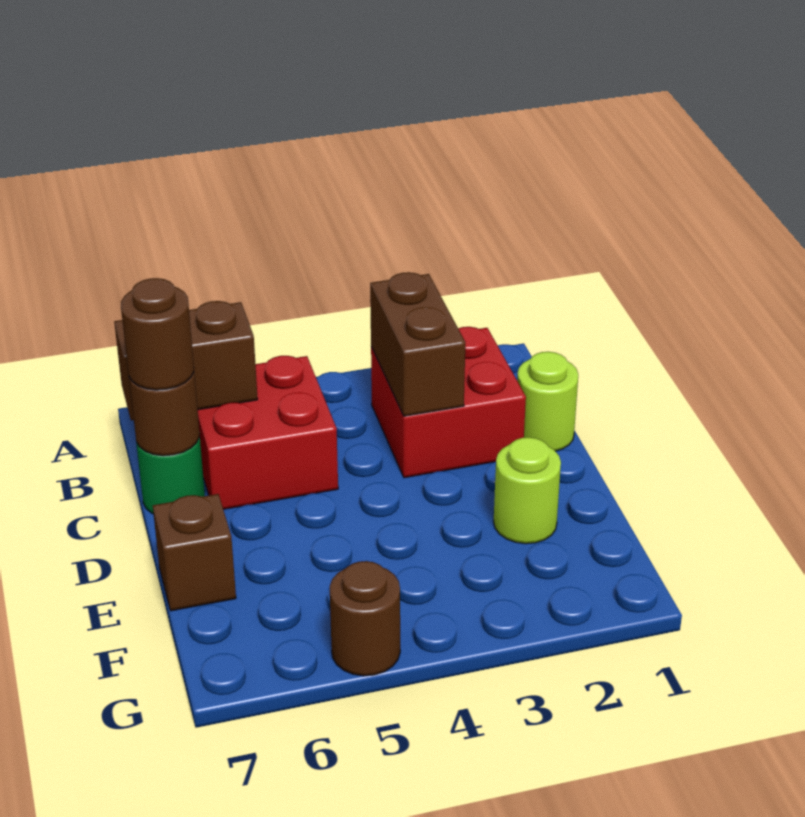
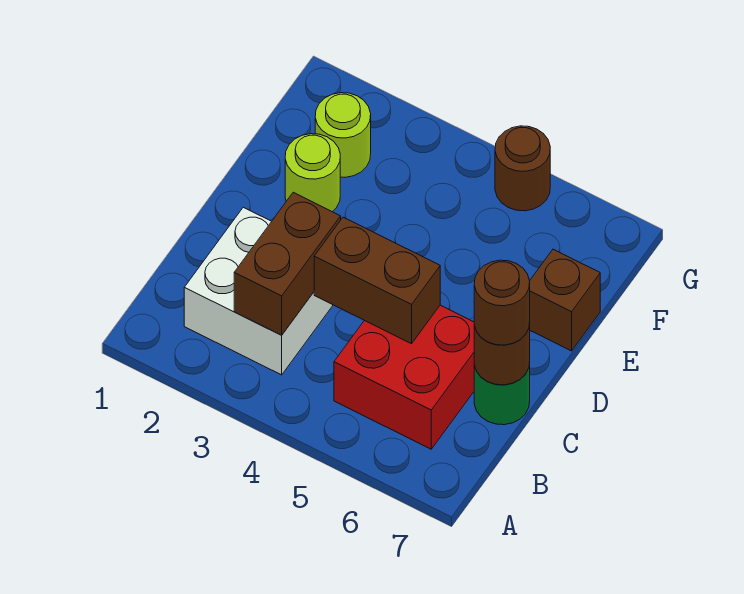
red brick B2:C3 level 1 -> white brick B2:C3 level 1
brown brick B6:B7 level 2 -> brown brick C4:C5 level 2
lime round brick C1 level 1 -> lime round brick F2 level 1

